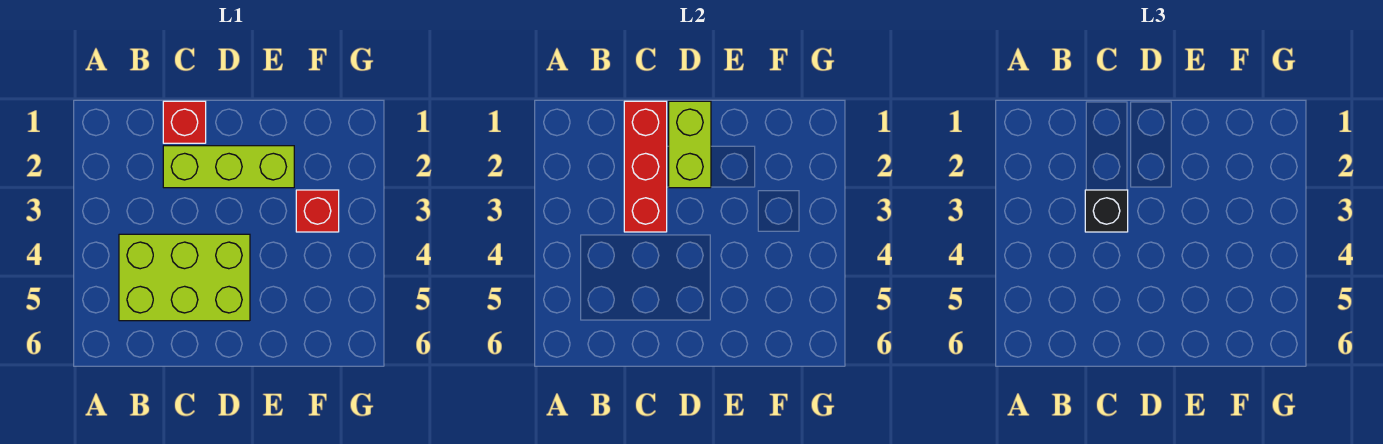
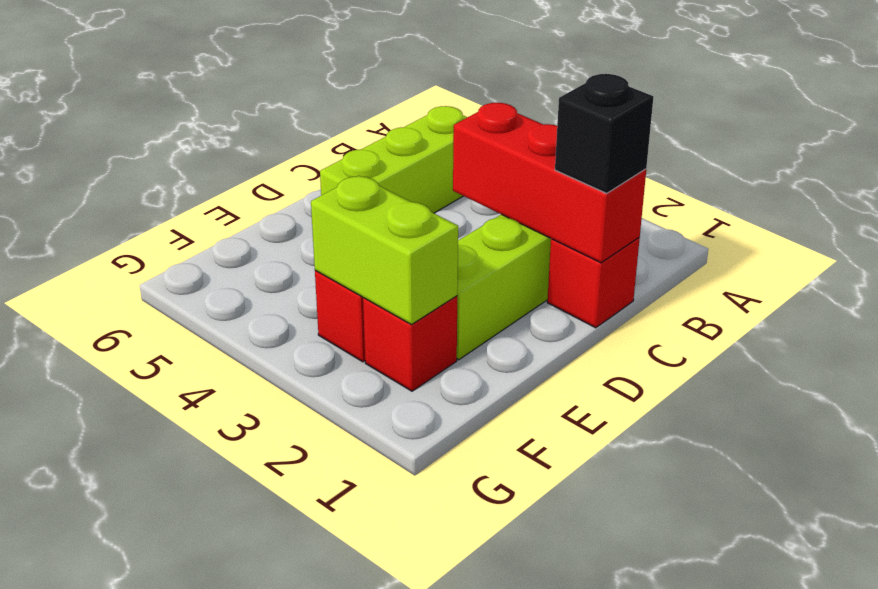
lime brick B4:D5 level 1 -> lime brick B5:D5 level 1
black brick C3 level 3 -> black brick C1 level 3
lime brick D1:D2 level 2 -> lime brick F2:F3 level 2
none -> red brick F2 level 1

